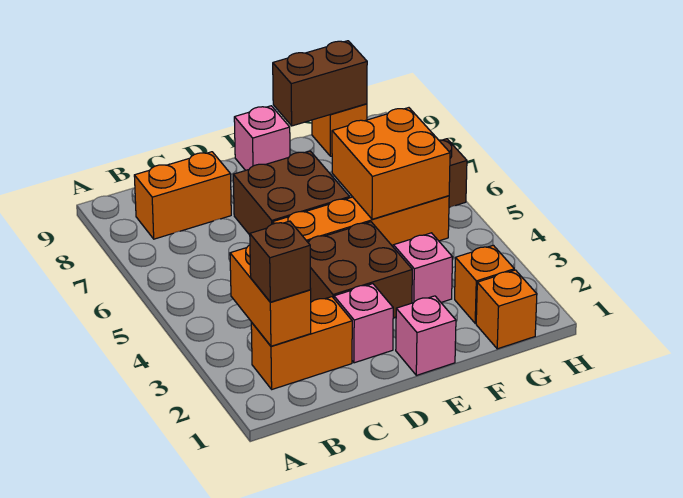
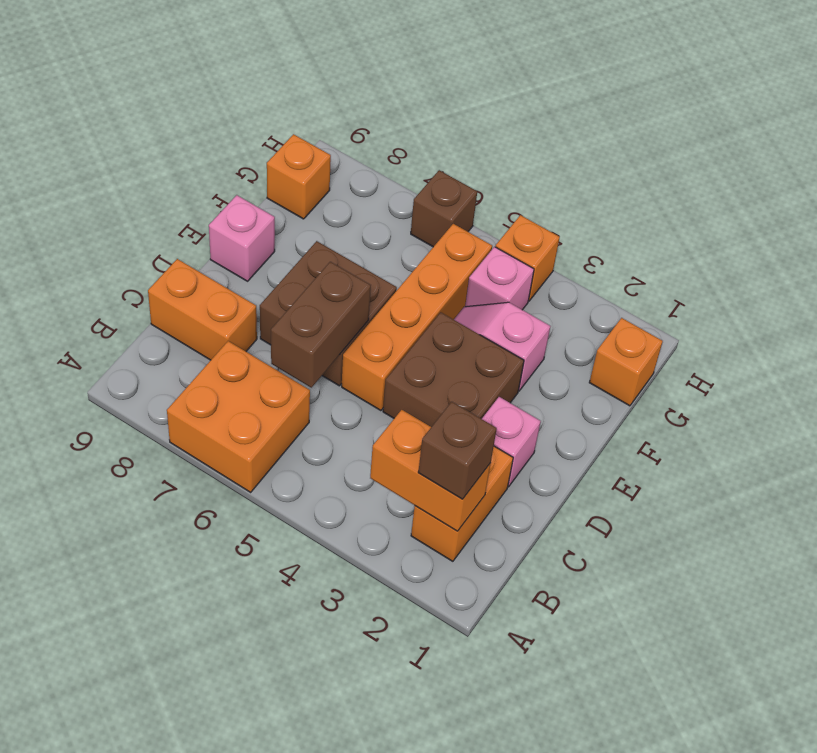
orange brick B8:C8 level 1 -> orange brick C8:C9 level 1
pink brick E1 level 1 -> pink brick G4 level 1
orange brick F5:G6 level 2 -> orange brick A6:B7 level 1
brown brick F9:G9 level 2 -> brown brick C6:D6 level 2
orange brick G2 level 1 -> orange brick H4 level 1

